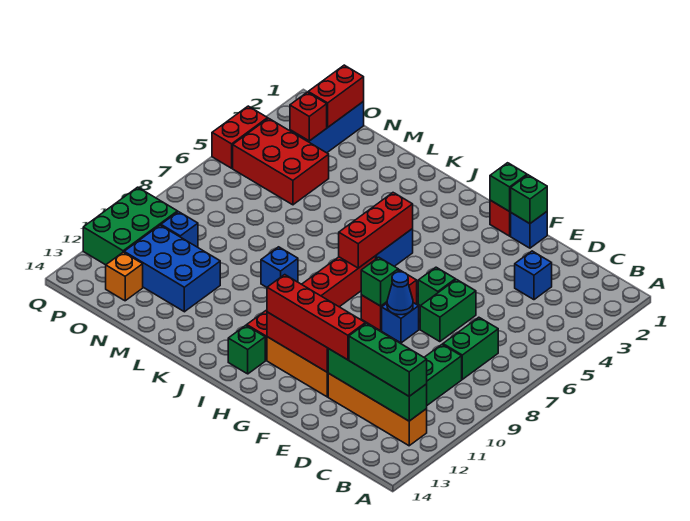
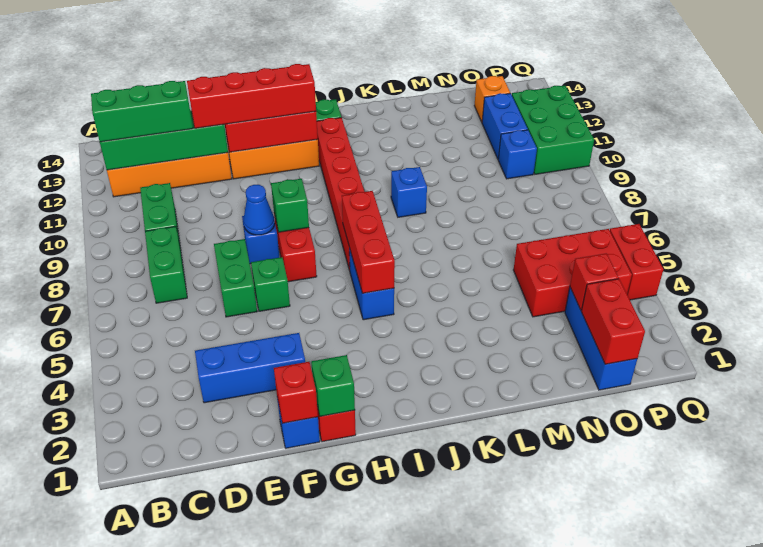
blue brick D3 level 1 -> blue brick D3:F3 level 1
green brick F1 level 2 -> red brick F1 level 2
blue brick M11:O12 level 1 -> blue brick O11:O12 level 1

